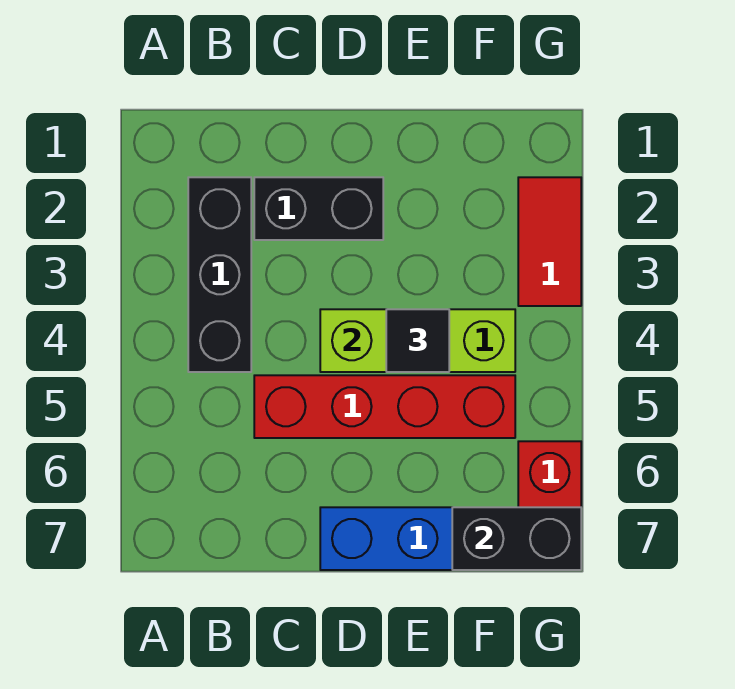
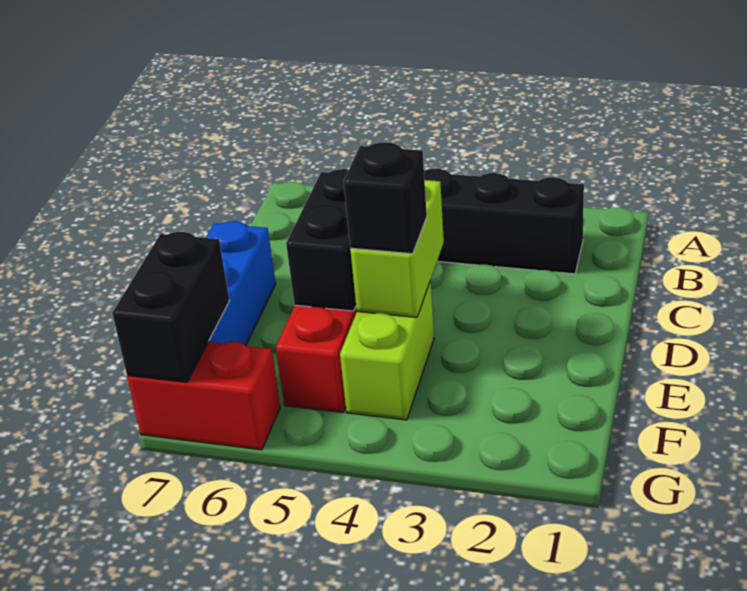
black brick C2:D2 level 1 -> black brick D5:E5 level 2
black tile E4 level 3 -> black brick E4 level 3
red tile G2:G3 level 1 -> none

